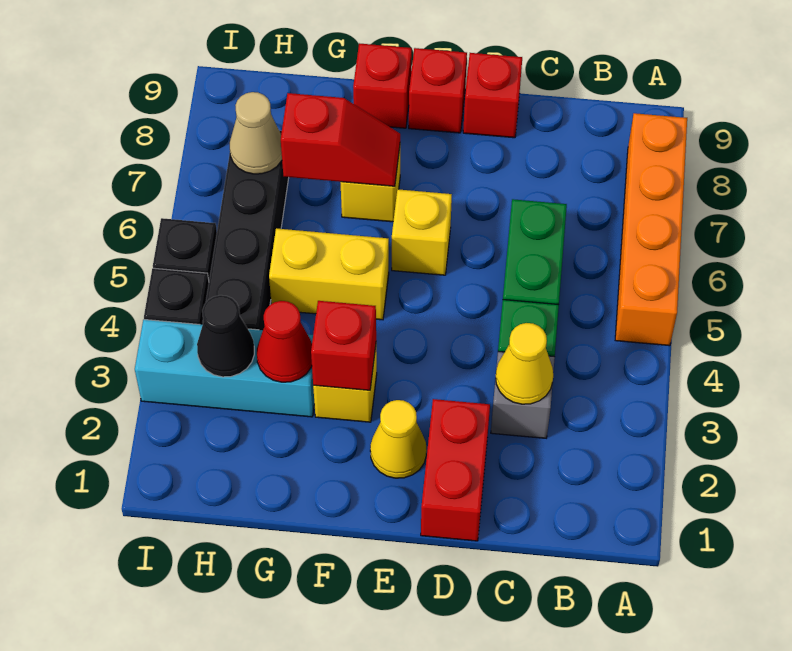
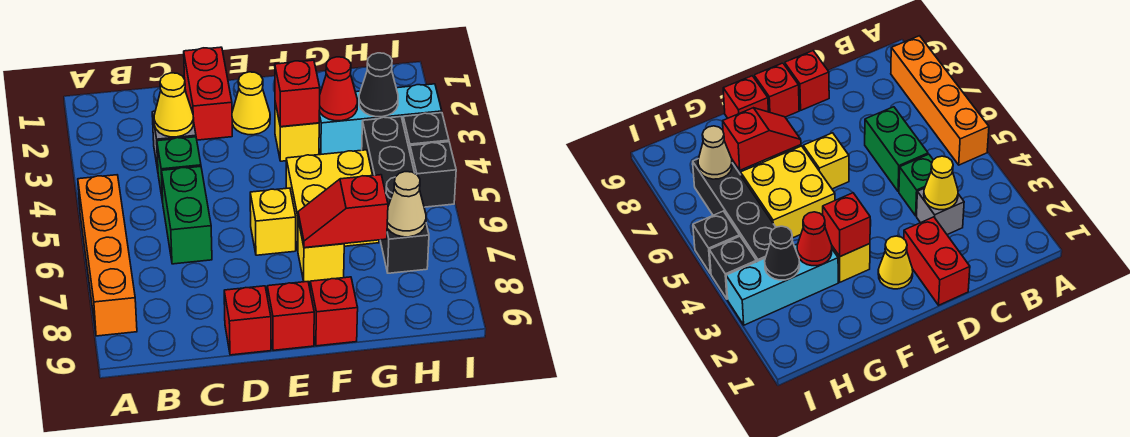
yellow brick F5:G5 level 1 -> yellow brick F5:G6 level 1

